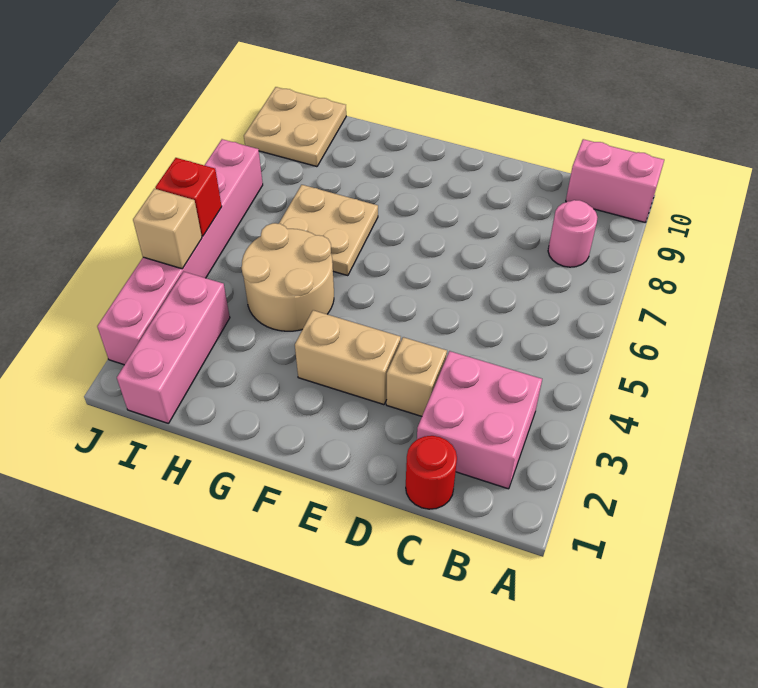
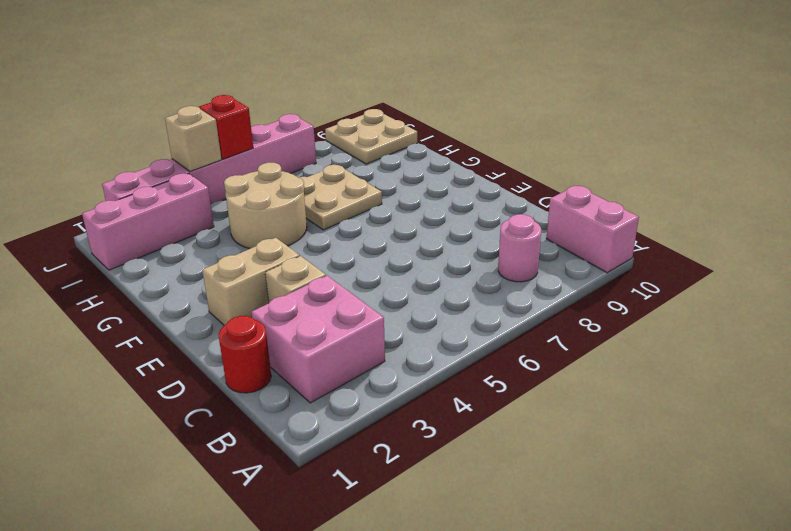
tan brick E3:F3 level 1 -> tan brick E2:E3 level 1

